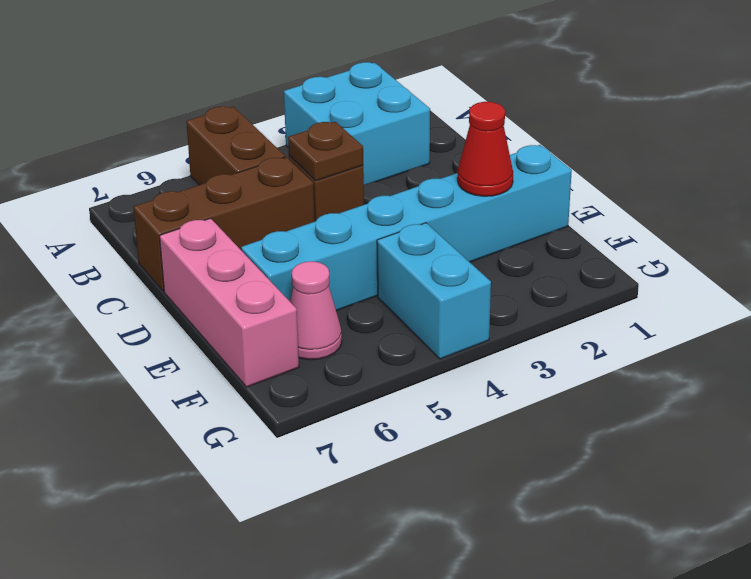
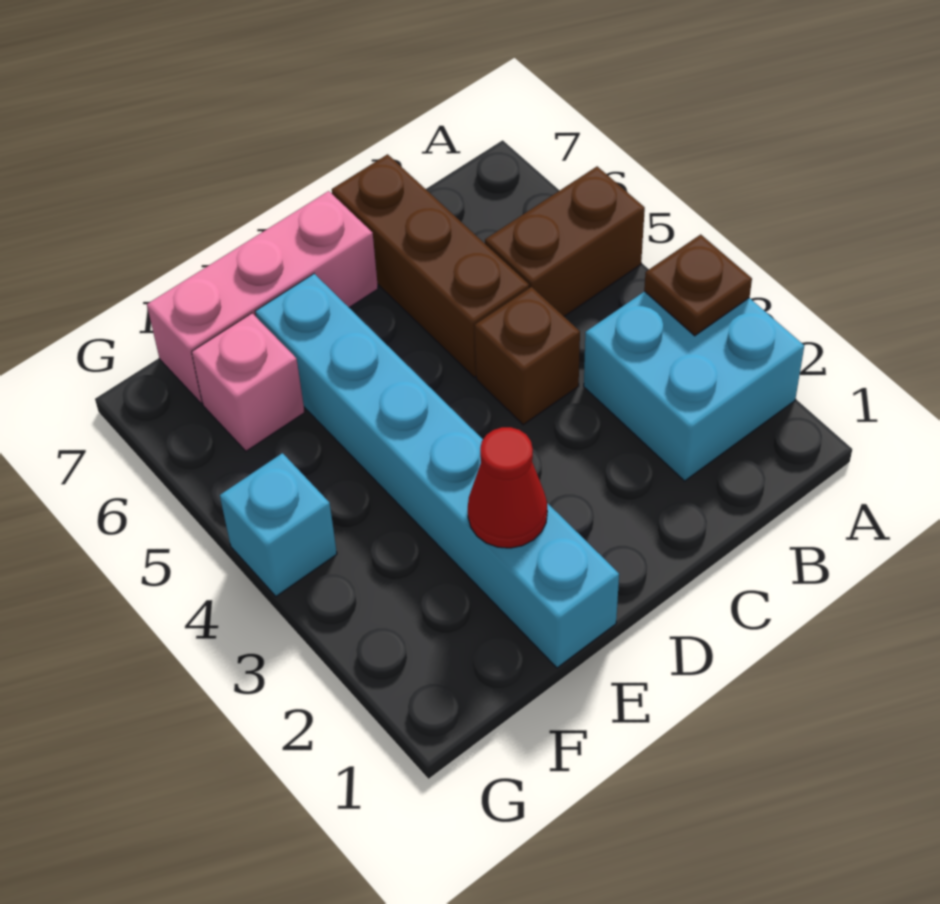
brown plate C4 level 2 -> brown plate A3 level 2
cyan brick F4:G4 level 1 -> cyan brick G4 level 1
pink cone F6 level 1 -> pink brick F6 level 1

